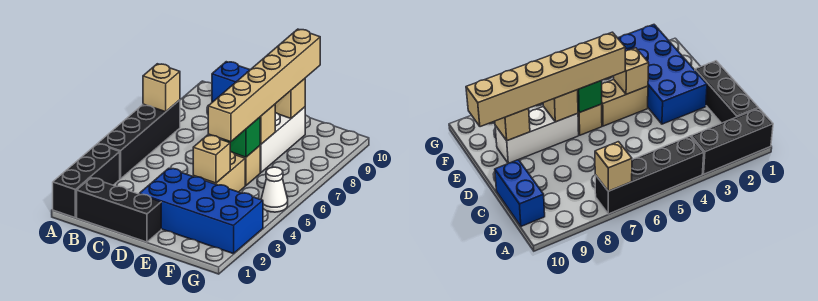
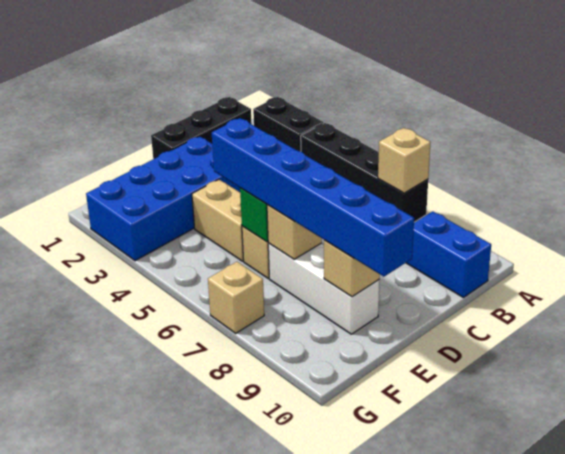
black brick A1:A3 level 1 -> black brick A2:A3 level 1
blue brick B10:C10 level 1 -> blue brick B9:B10 level 1
tan brick E4 level 2 -> tan brick G7 level 1
tan brick E5:E10 level 3 -> blue brick E5:E10 level 3
white cone G5 level 1 -> none

